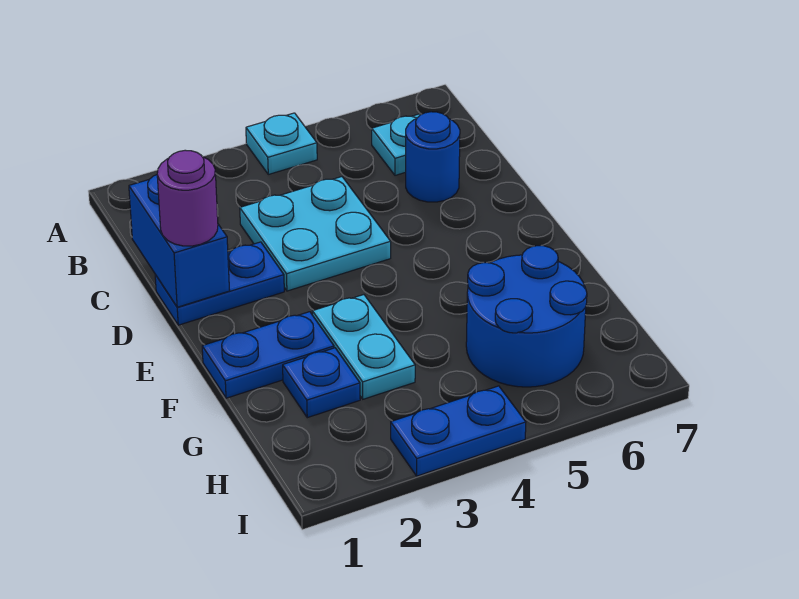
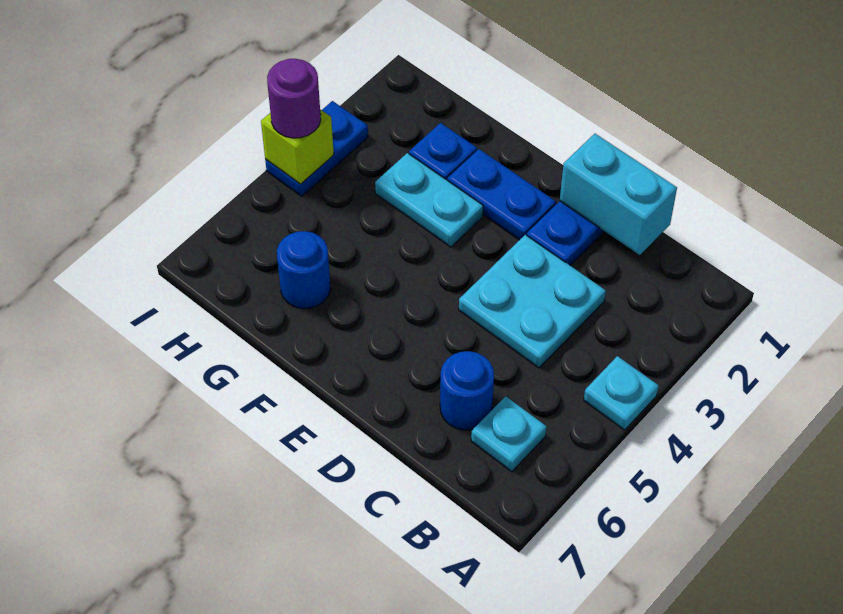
blue brick C1:D1 level 2 -> cyan brick C1:D1 level 2
purple round brick D1 level 3 -> purple round brick I4 level 3
blue plate F1:F2 level 1 -> blue plate E2:F2 level 1
blue round brick G5:H6 level 1 -> blue round brick G6 level 1
none -> lime brick I4 level 2

